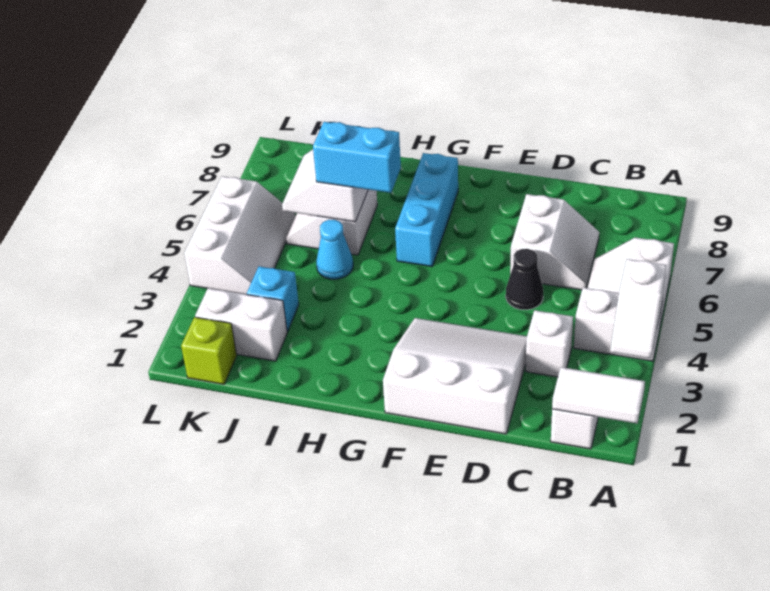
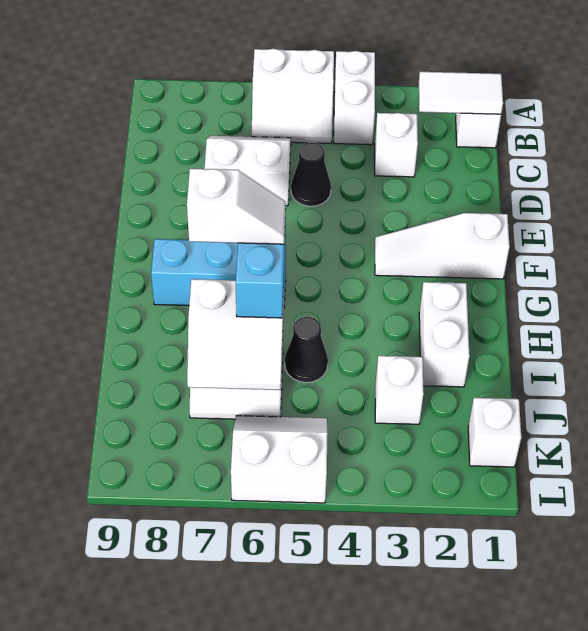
white tile A1:B1 level 2 -> white tile B1:B2 level 2
white slope A3:A4 level 2 top 4 -> white slope H6:H7 level 4 top 7
white slope D1:F3 level 1 top 1 -> white slope F1:F3 level 1 top 1
cyan cone I5 level 1 -> black cone I5 level 1
white brick J2:K2 level 1 -> white brick H2:I2 level 1
cyan brick J3 level 1 -> white brick J3 level 1
lime brick K1 level 1 -> white brick K1 level 1
white slope K4:L6 level 1 top L -> white slope K5:L6 level 1 top L

